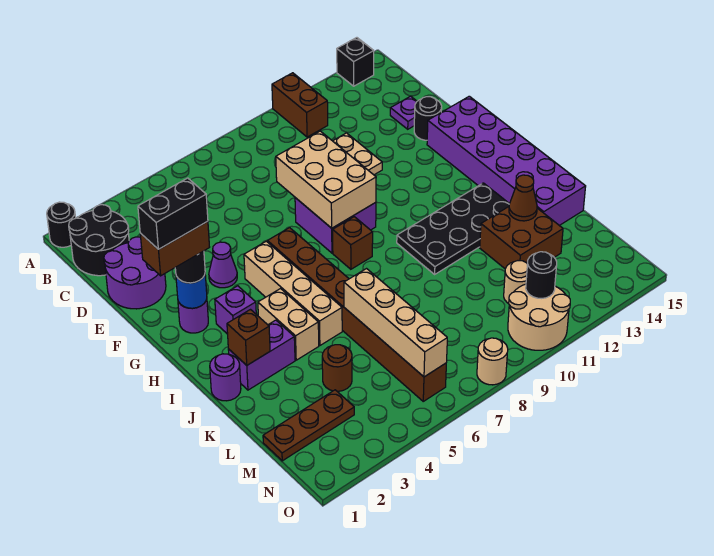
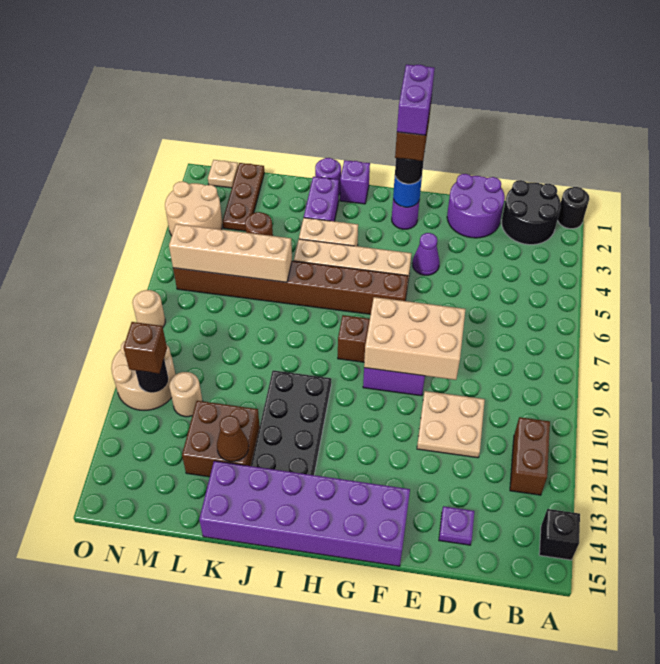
brown brick A11:B11 level 1 -> brown brick B11:B12 level 1
black round brick E14 level 1 -> none
black brick G1:G2 level 5 -> purple brick G1:G2 level 5
purple brick H3 level 1 -> purple brick I1 level 1
brown brick J2 level 2 -> brown brick N11 level 3
none -> tan plate N1 level 1
none -> tan round brick N3:O4 level 1

